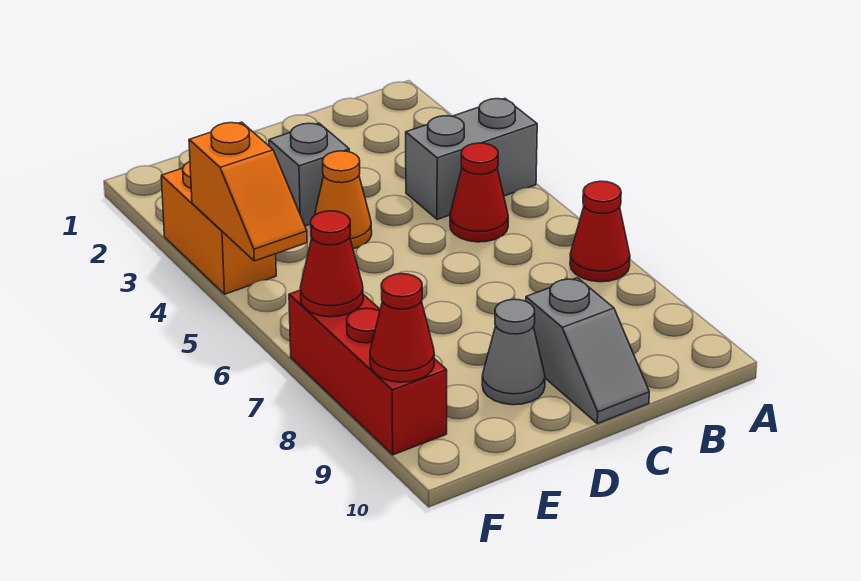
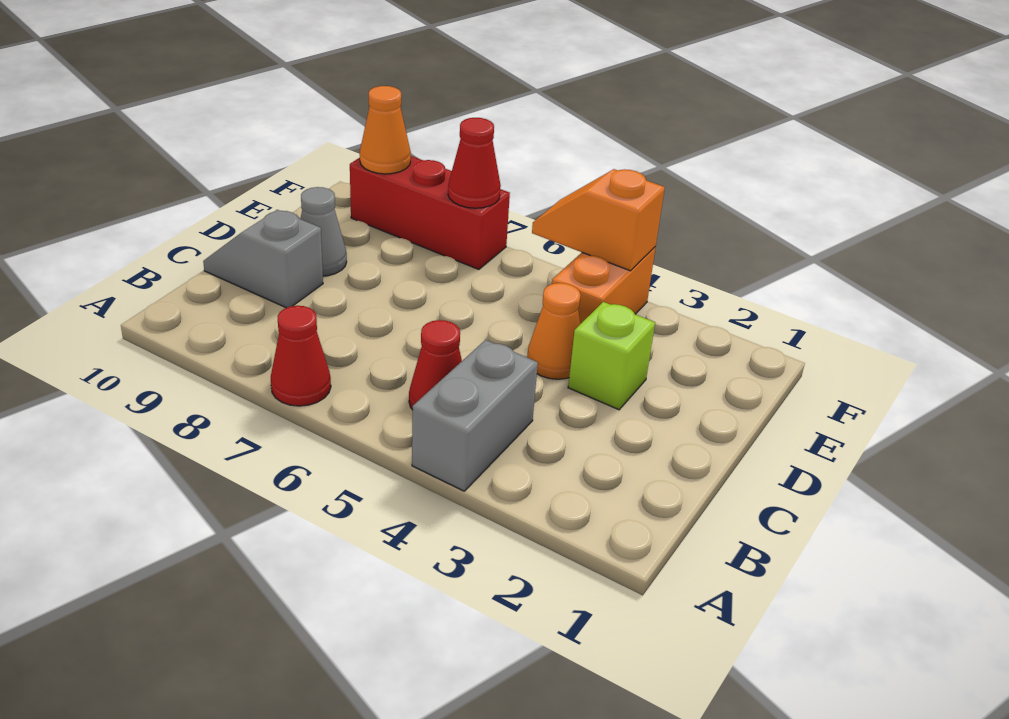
grey brick D3 level 1 -> lime brick D3 level 1
orange brick F3:F4 level 1 -> orange brick E4:F4 level 1
red cone F9 level 2 -> orange cone F9 level 2

